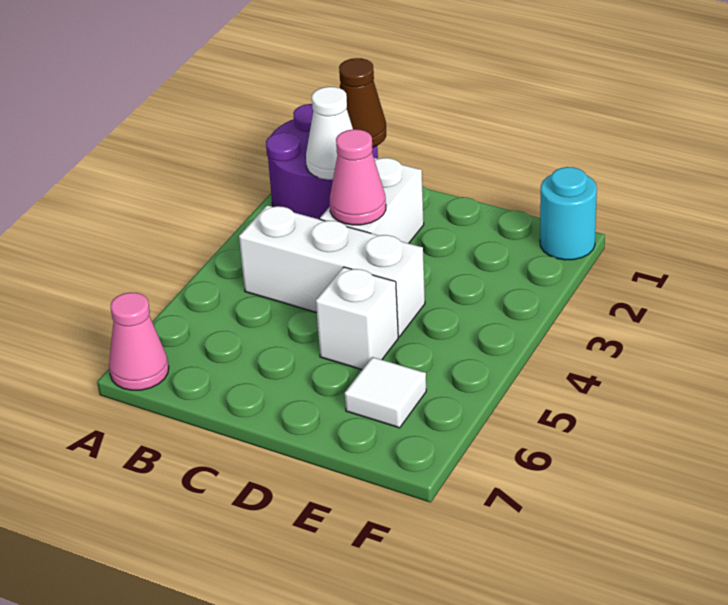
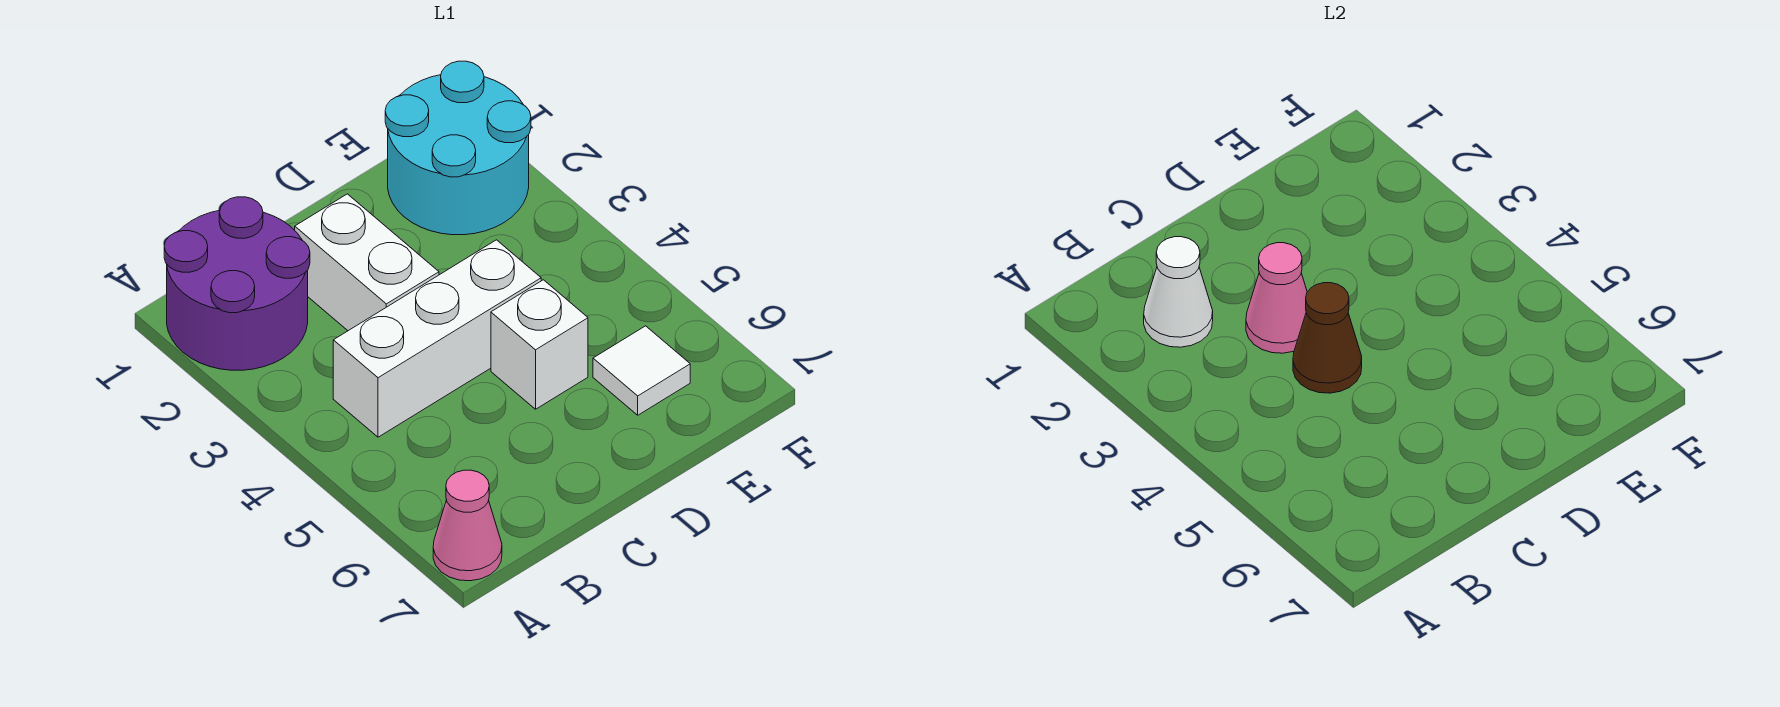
brown cone B1 level 2 -> brown cone C4 level 2
cyan round brick F1 level 1 -> cyan round brick E1:F2 level 1

